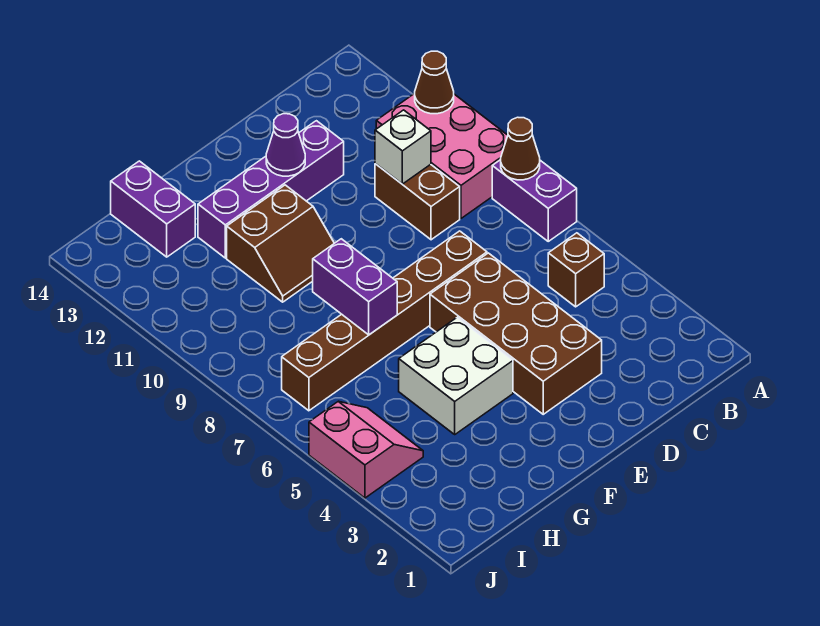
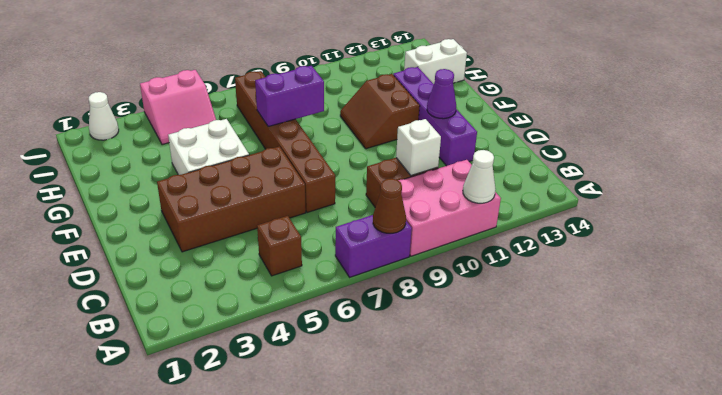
brown cone A11 level 2 -> white cone A11 level 2
purple brick H13:H14 level 1 -> white brick H13:H14 level 1
none -> white cone J2 level 1

